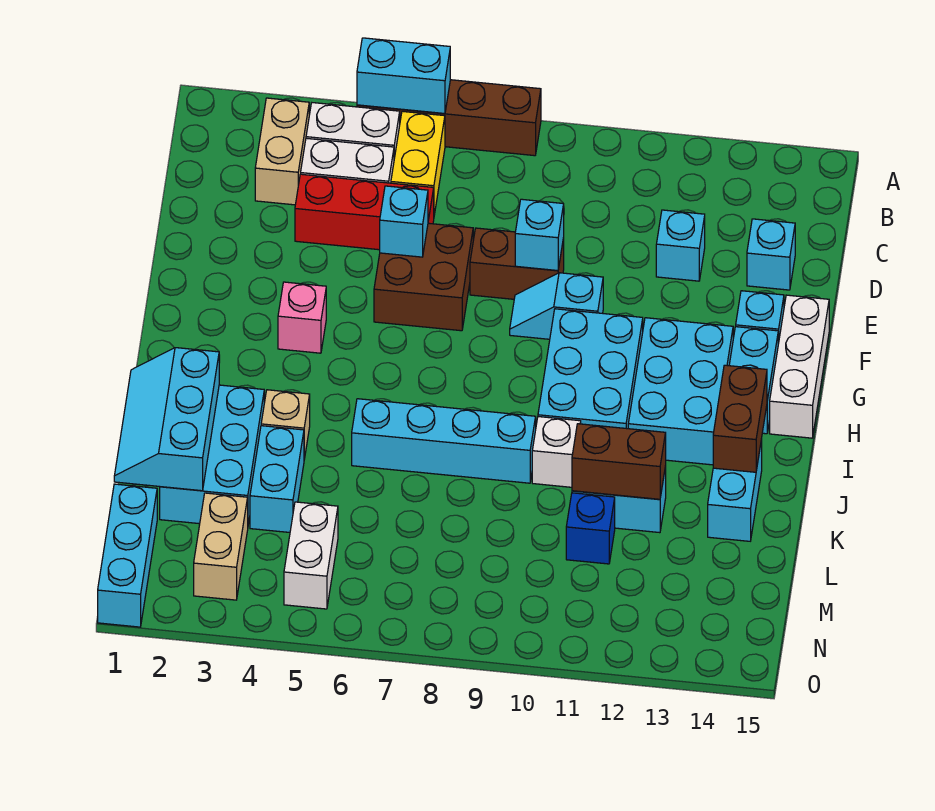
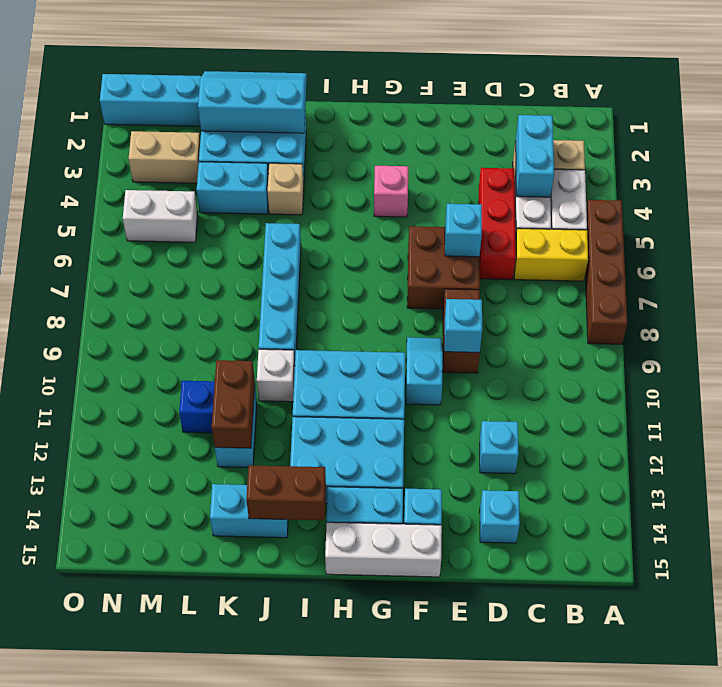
cyan brick A5:A6 level 2 -> cyan brick C3:C4 level 2

